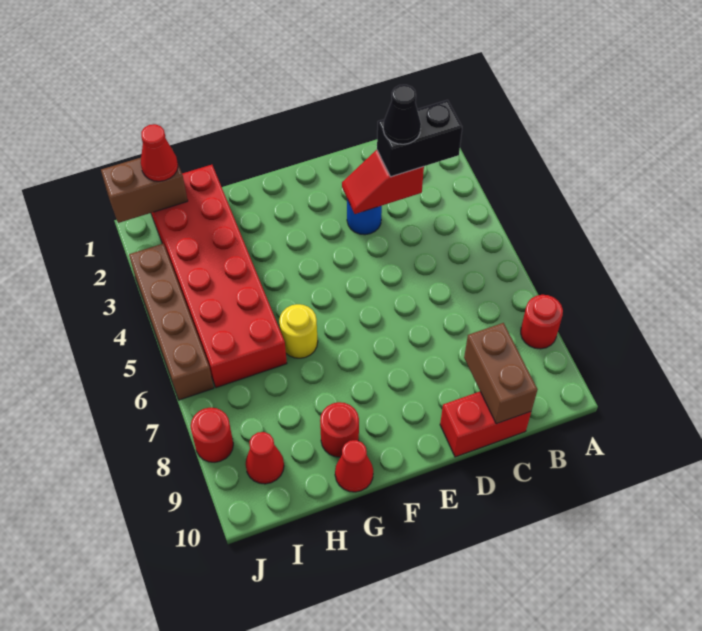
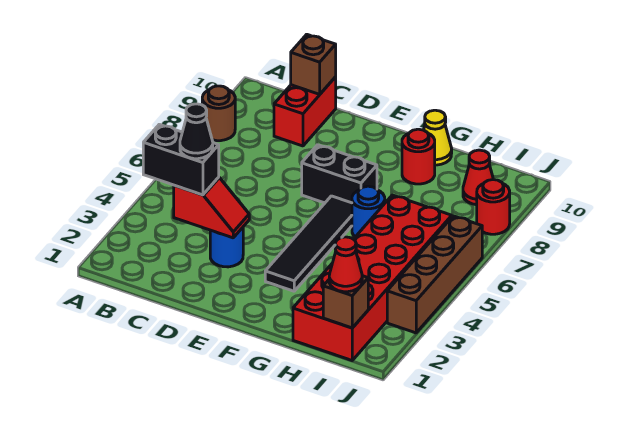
red round brick A8 level 1 -> brown round brick A8 level 1
brown brick C9:C10 level 2 -> brown brick C10 level 2
red brick C10:D10 level 1 -> red brick C9:C10 level 1
none -> black brick E7:F7 level 1
none -> black tile F3:F6 level 1
yellow round brick G6 level 1 -> blue round brick G6 level 1
red cone G10 level 1 -> yellow cone G10 level 1
brown brick I1:J1 level 2 -> brown brick I1 level 2

